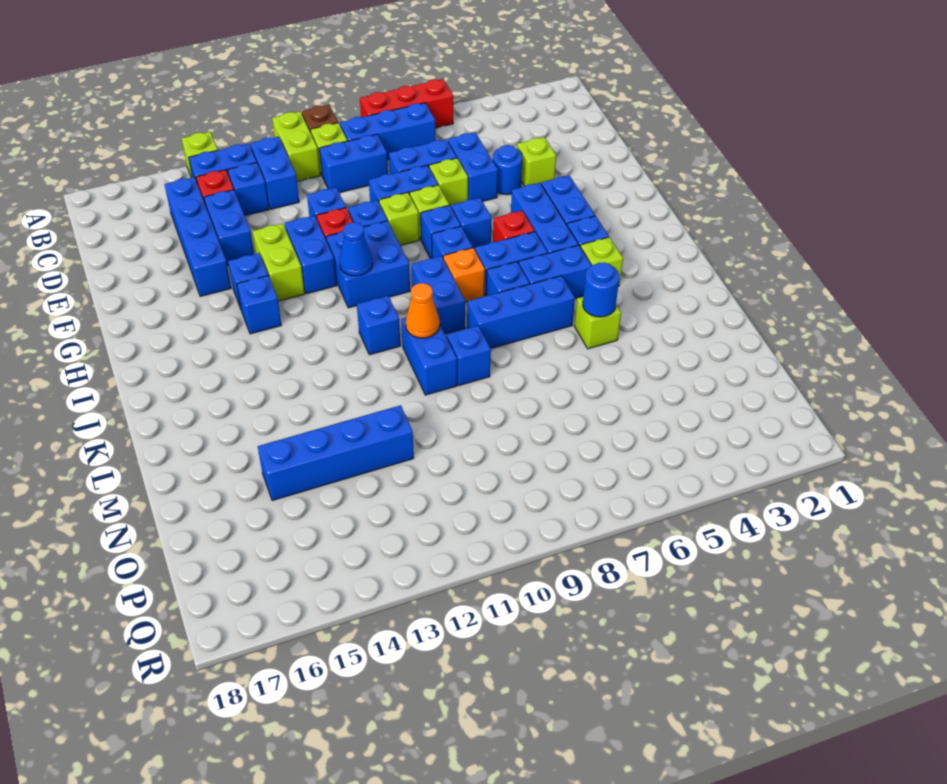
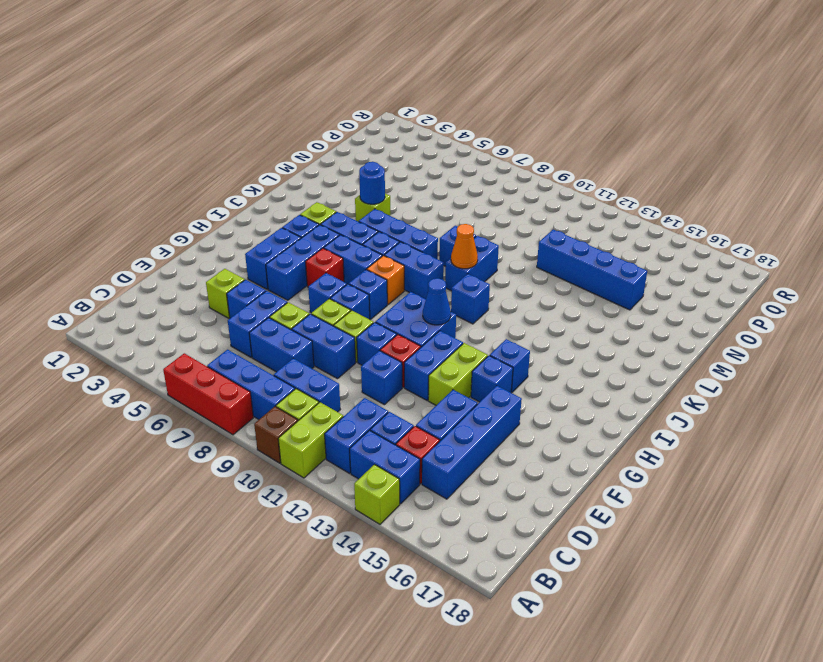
blue round brick E5 level 1 -> blue brick E5 level 1
blue brick I9:J9 level 1 -> blue brick J8:J9 level 1

